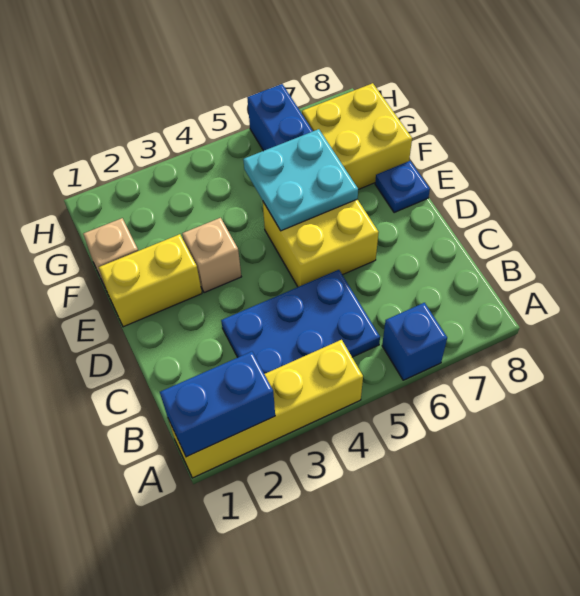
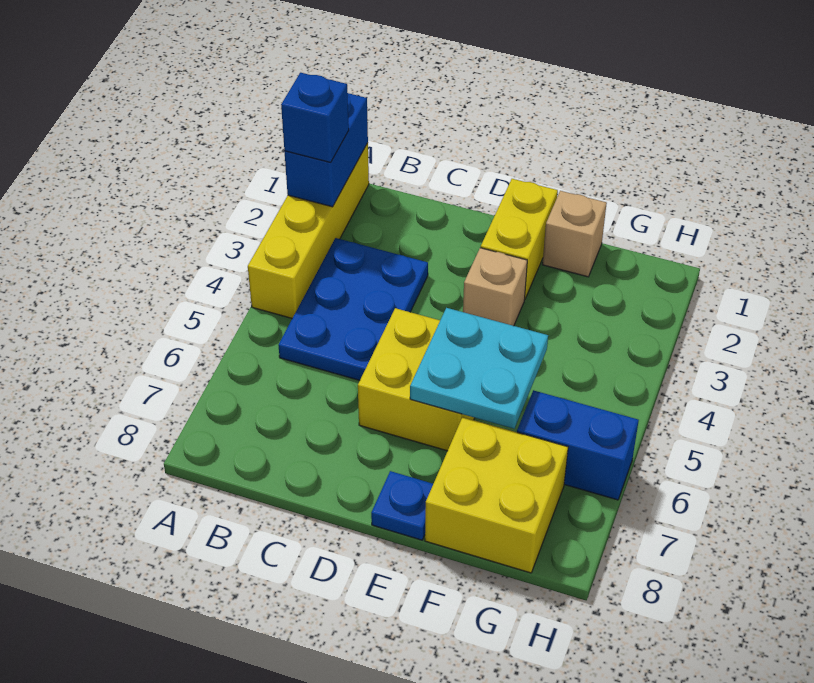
blue brick A6 level 1 -> blue brick A2 level 3

